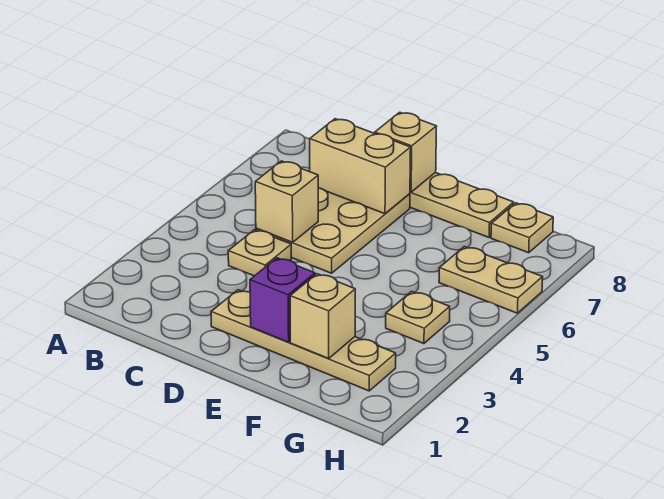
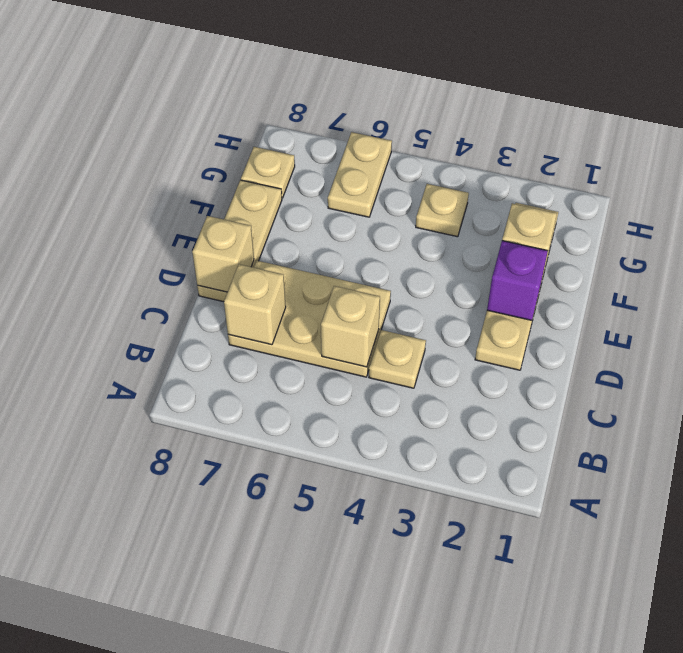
tan brick C7:D7 level 2 -> tan brick C7 level 2

